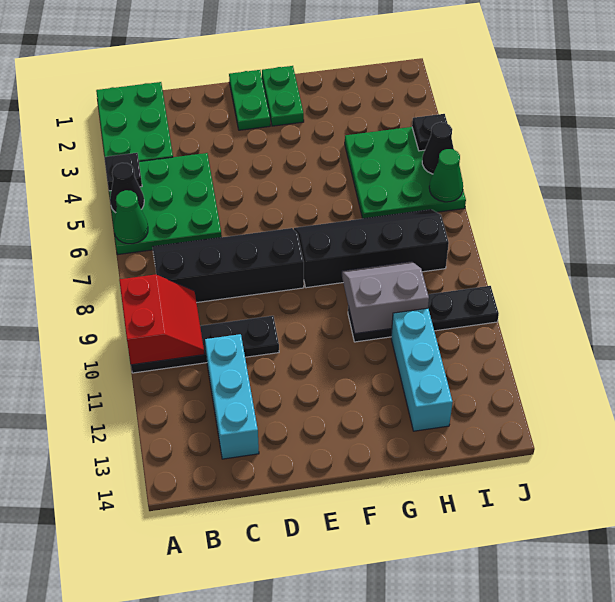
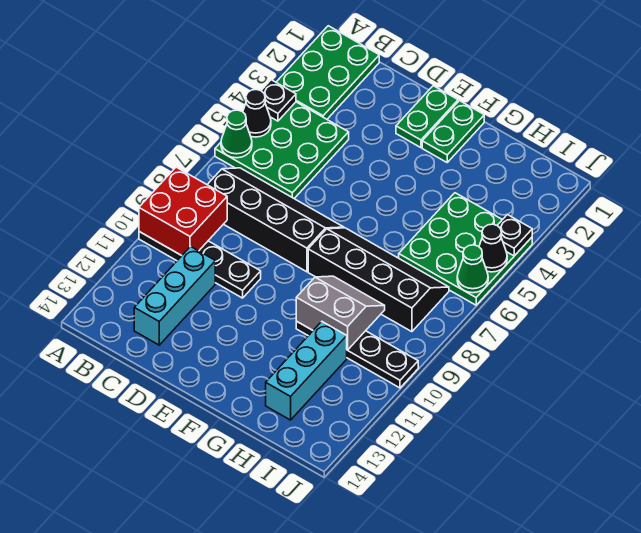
red slope A9:B10 level 2 top A -> red brick A9:B10 level 2

